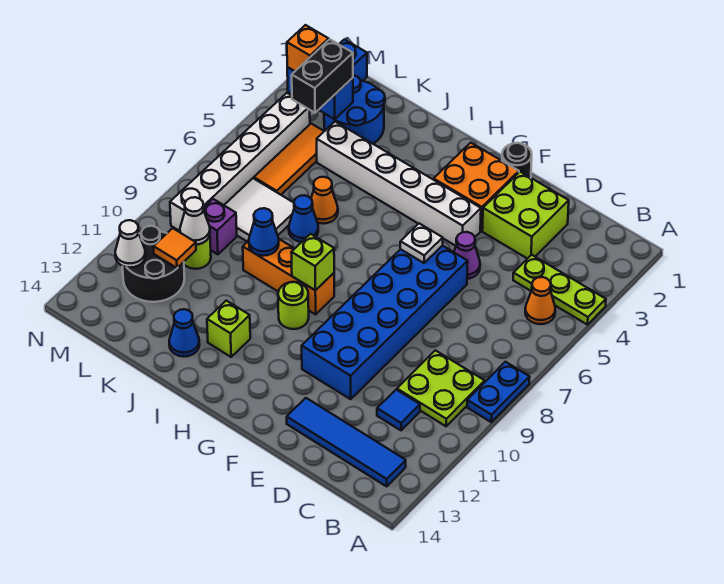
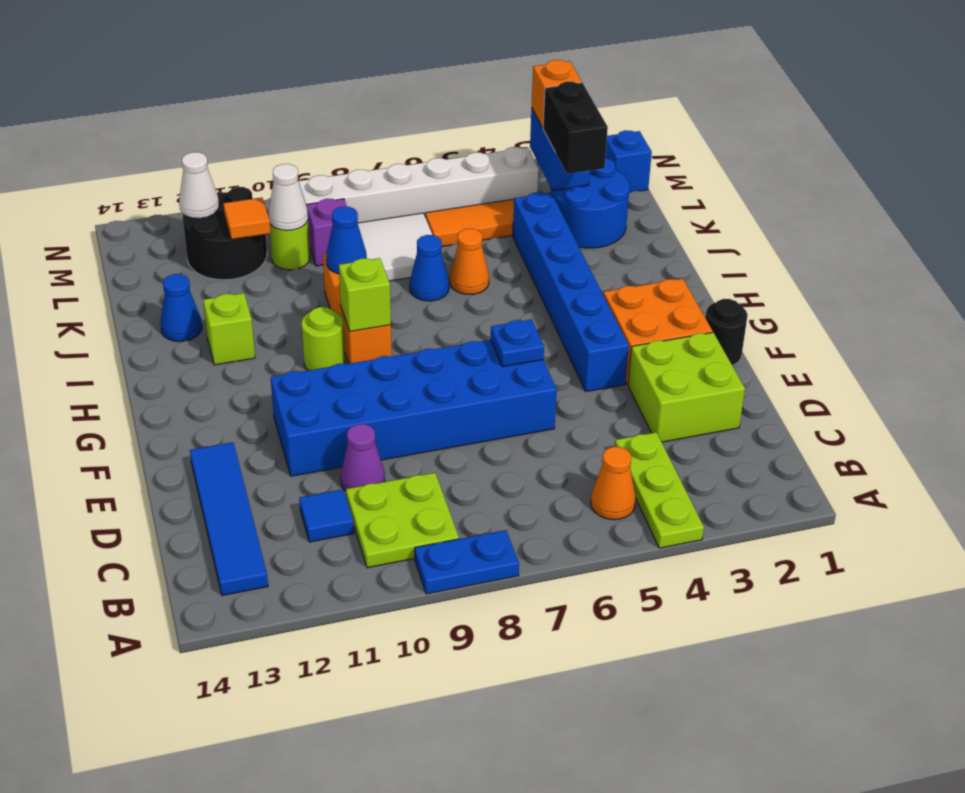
purple cone E5 level 1 -> purple cone D10 level 1
white brick F4:K4 level 1 -> blue brick F4:K4 level 1
white plate F6 level 2 -> blue plate F6 level 2
black brick L3:L4 level 3 -> black brick K3:L3 level 3

